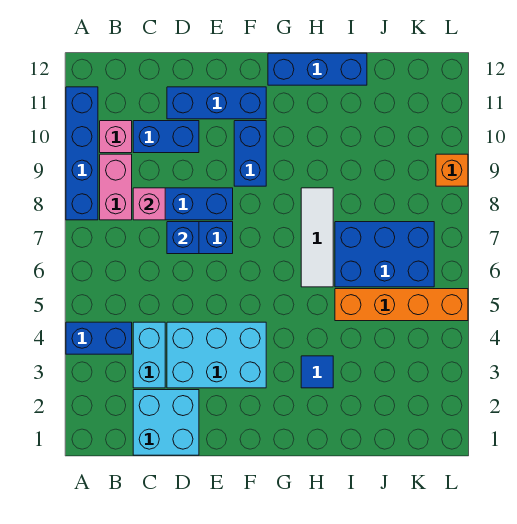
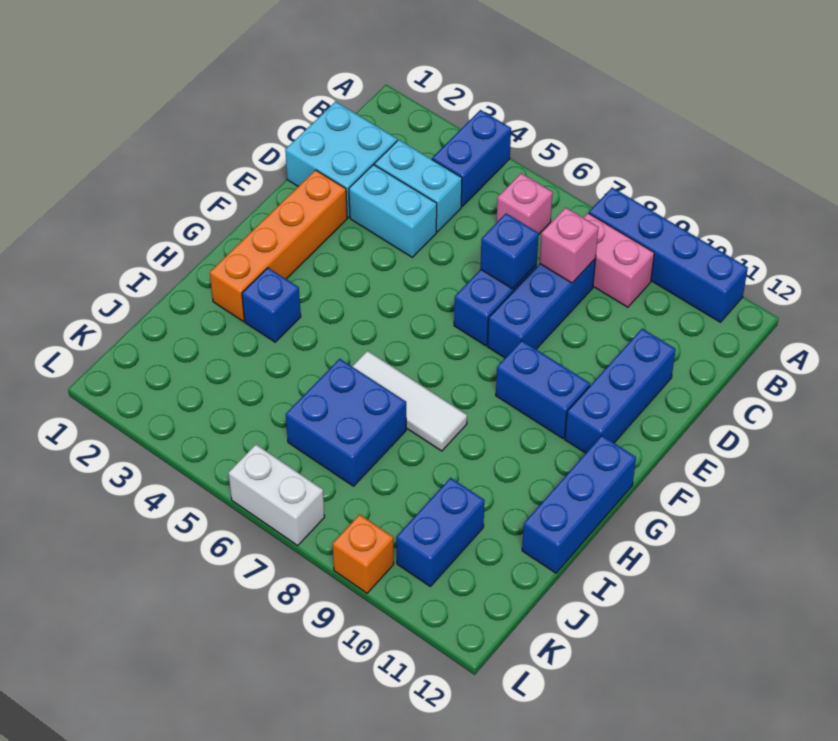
pink brick B10 level 1 -> pink brick B6 level 1
blue brick C10:D10 level 1 -> blue brick J10:K10 level 1
cyan brick D3:F4 level 1 -> cyan brick D3:D4 level 1
blue tile H3 level 1 -> blue brick H3 level 1
orange brick I5:L5 level 1 -> orange brick E2:H2 level 1
blue brick I6:K7 level 1 -> blue brick I6:J7 level 1
none -> white brick L6:L7 level 1

